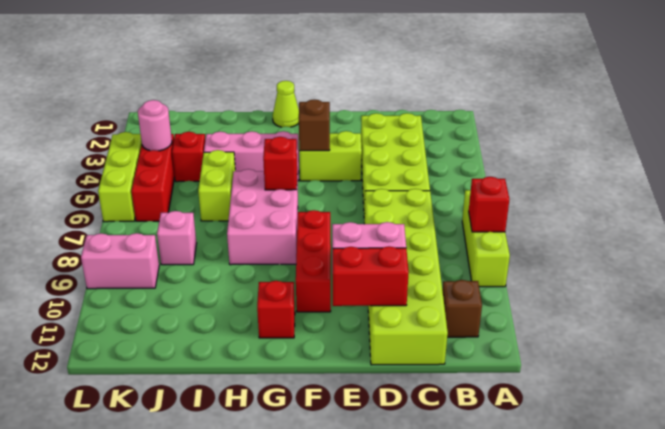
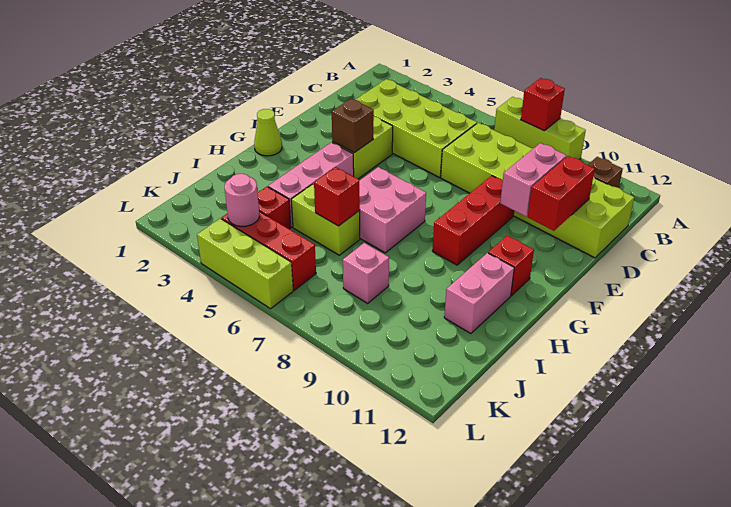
red brick F8:F10 level 1 -> red brick E9:G9 level 1
pink brick G6:H8 level 1 -> pink brick G6:H7 level 1
red brick G6 level 2 -> red brick I6 level 2
pink brick K9:L9 level 1 -> pink brick H11:I11 level 1

